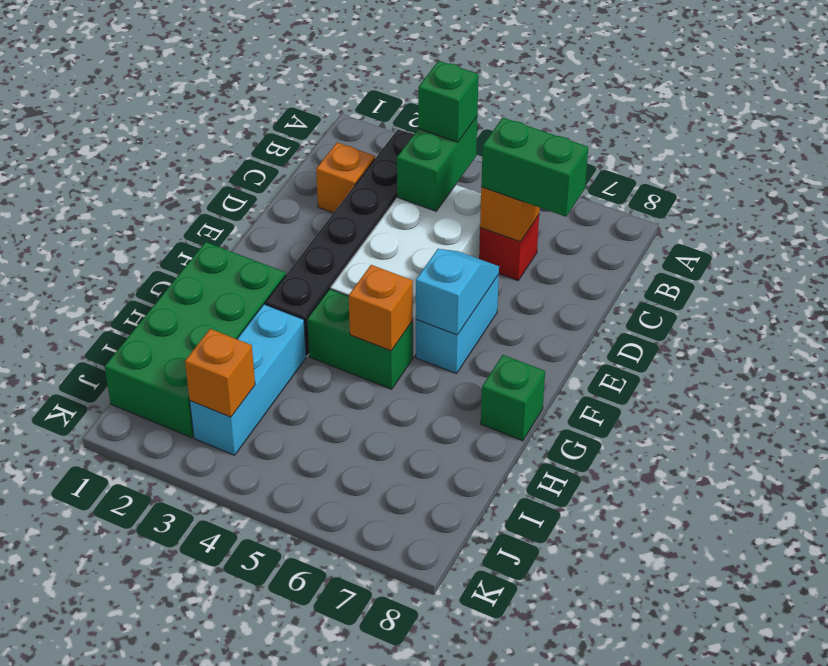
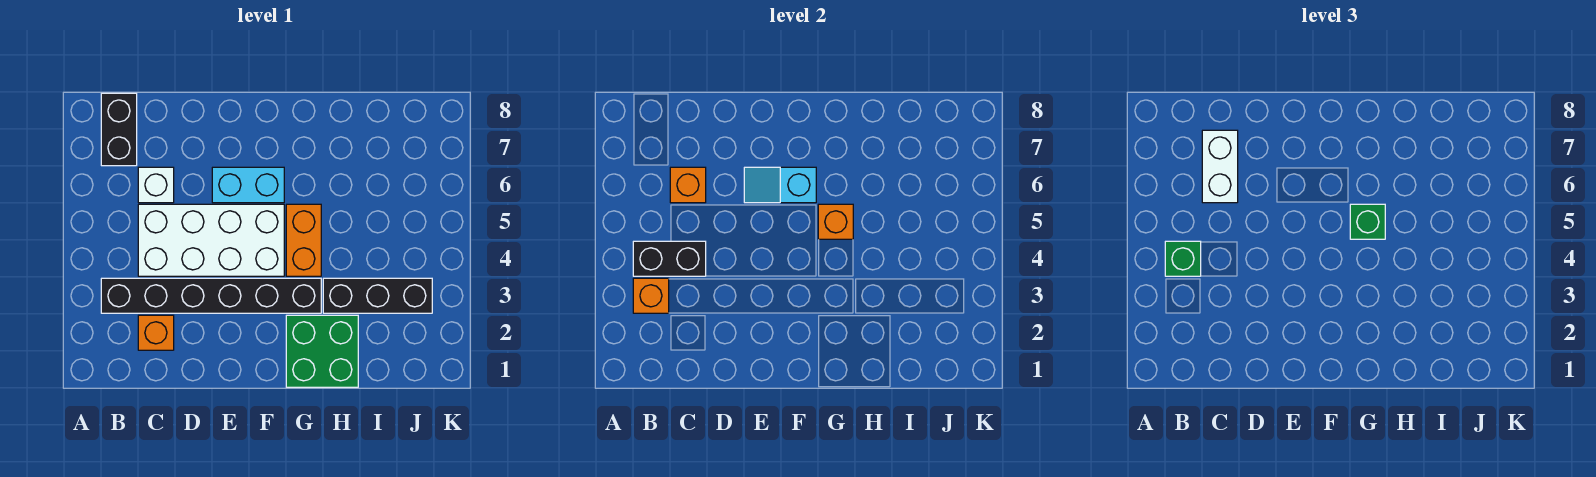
green brick B4:C4 level 2 -> black brick B4:C4 level 2
none -> black brick B7:B8 level 1
red brick C6 level 1 -> white brick C6 level 1
green brick C6:C7 level 3 -> white brick C6:C7 level 3
green brick G1:J2 level 1 -> green brick G1:H2 level 1
green brick G4:G5 level 1 -> orange brick G4:G5 level 1
green brick G8 level 1 -> green brick G5 level 3
cyan brick H3:J3 level 1 -> black brick H3:J3 level 1
orange brick J3 level 2 -> orange brick B3 level 2

